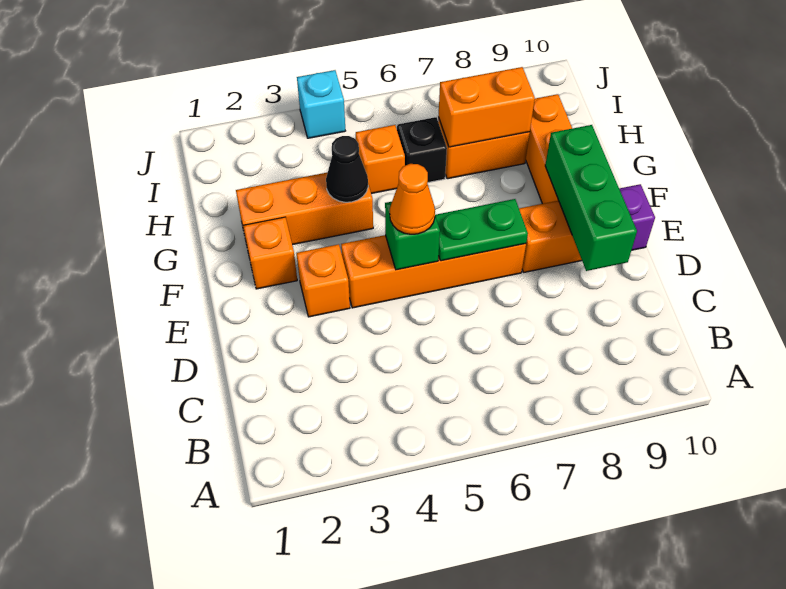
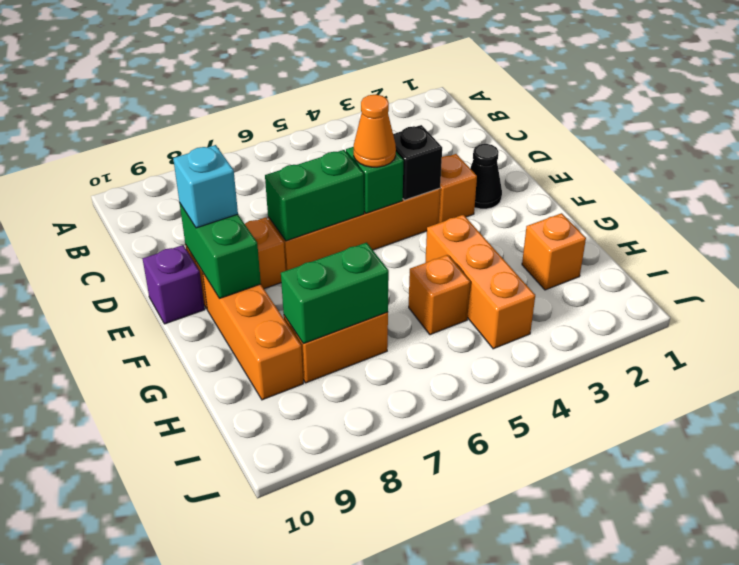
green brick D9:F9 level 2 -> green brick E9:F9 level 2
green plate E6:E7 level 2 -> green brick E6:E7 level 2
orange brick F2 level 1 -> orange brick H2 level 1
orange brick G2:G4 level 1 -> orange brick G4:I4 level 1
black cone G4 level 2 -> black cone E2 level 1
black brick H6 level 1 -> black brick E4 level 2
orange brick H7:H8 level 2 -> green brick H7:H8 level 2
cyan brick J4 level 1 -> cyan brick E9 level 3

